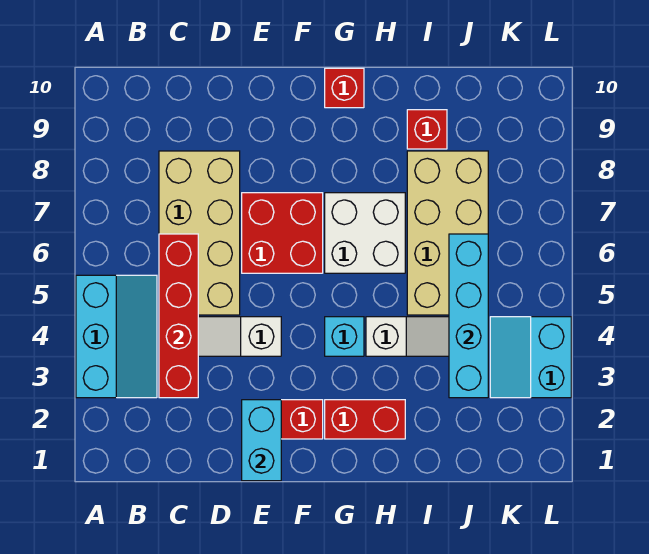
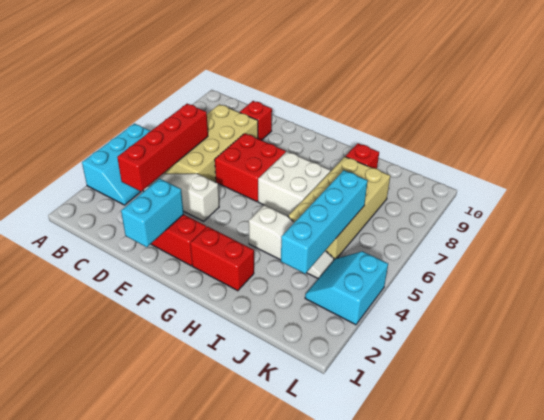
cyan brick G4 level 1 -> none
red brick G10 level 1 -> red brick D9 level 1

